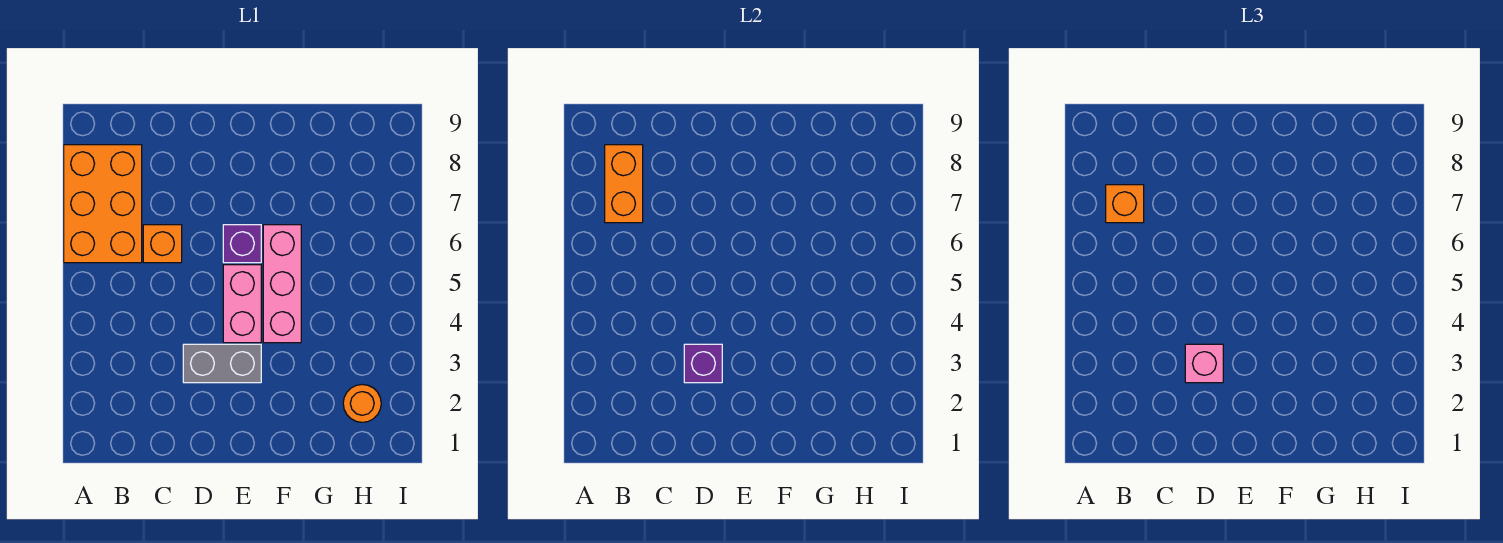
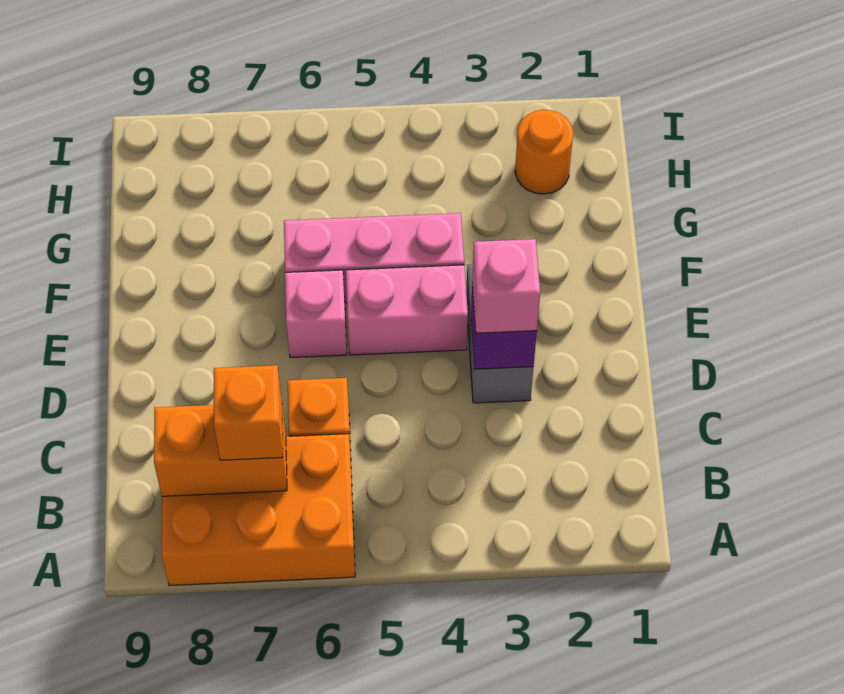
purple brick E6 level 1 -> pink brick E6 level 1

